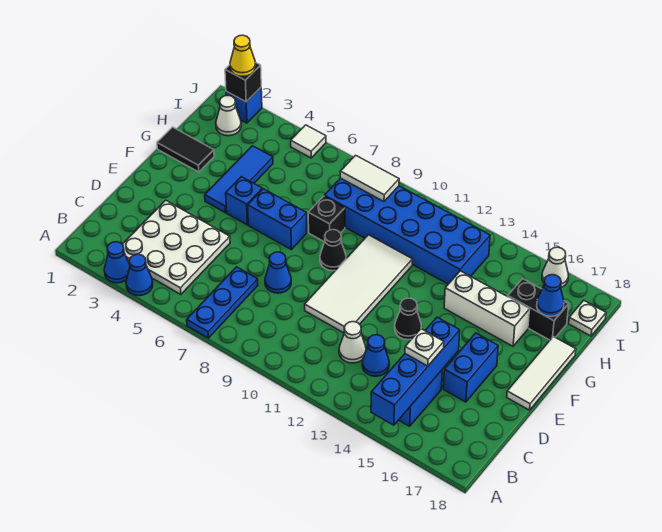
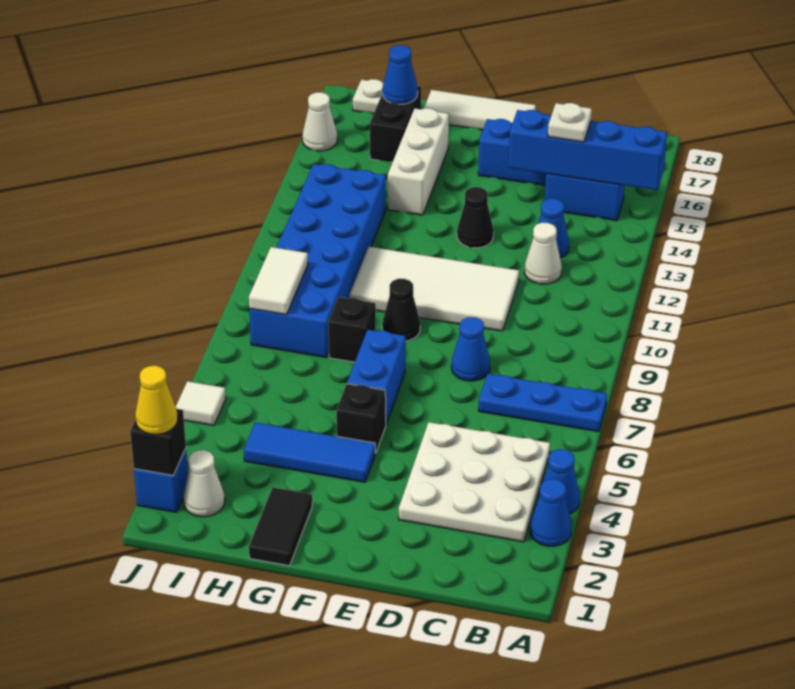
blue brick F5 level 1 -> black brick F5 level 1

